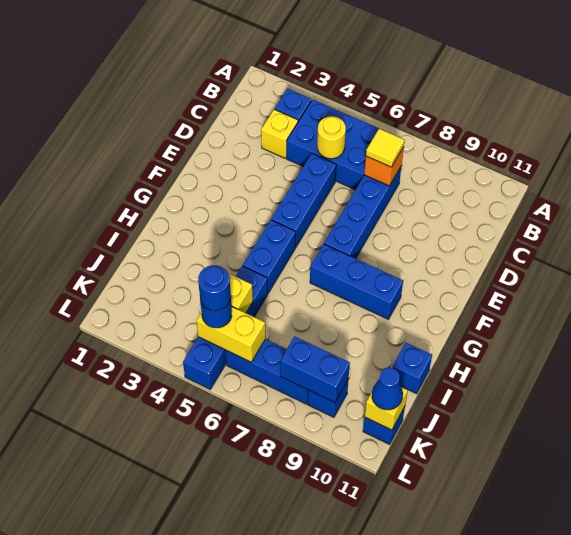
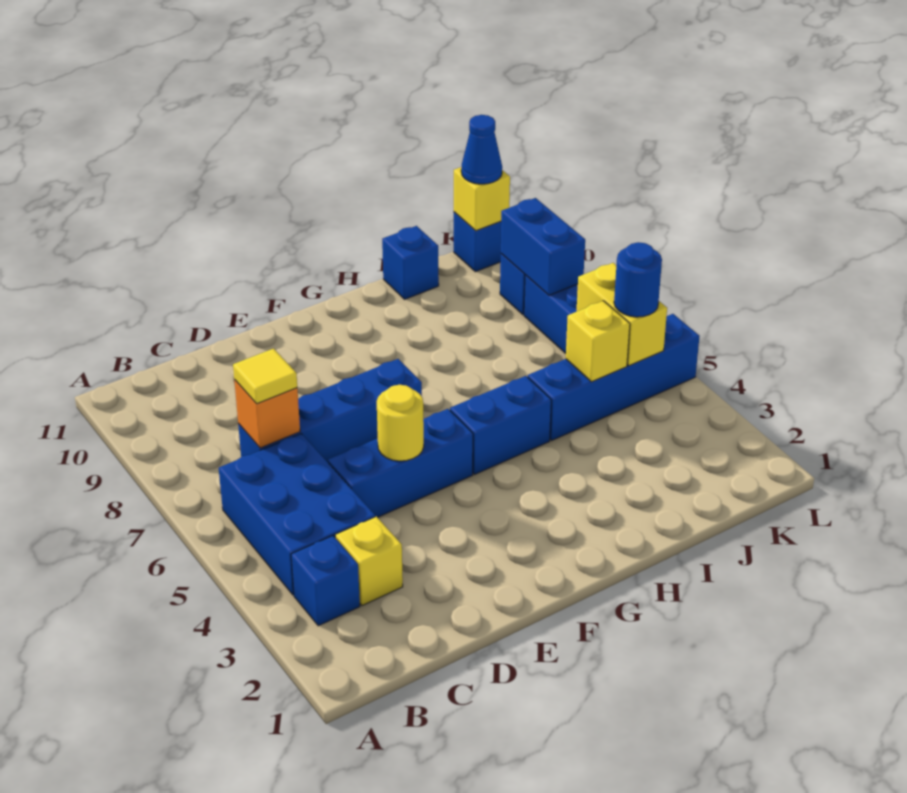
yellow round brick C5 level 2 -> yellow round brick E5 level 2
blue brick G7:G9 level 1 -> none
blue round brick K5 level 4 -> none

